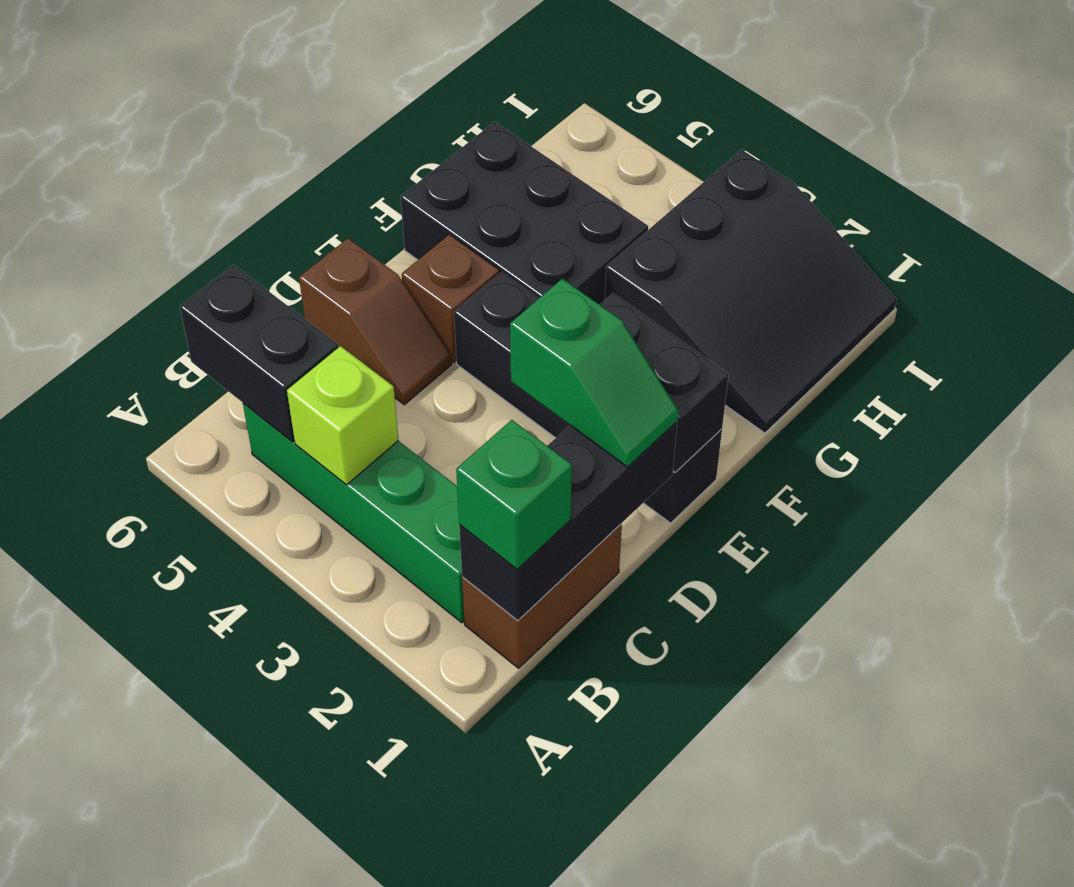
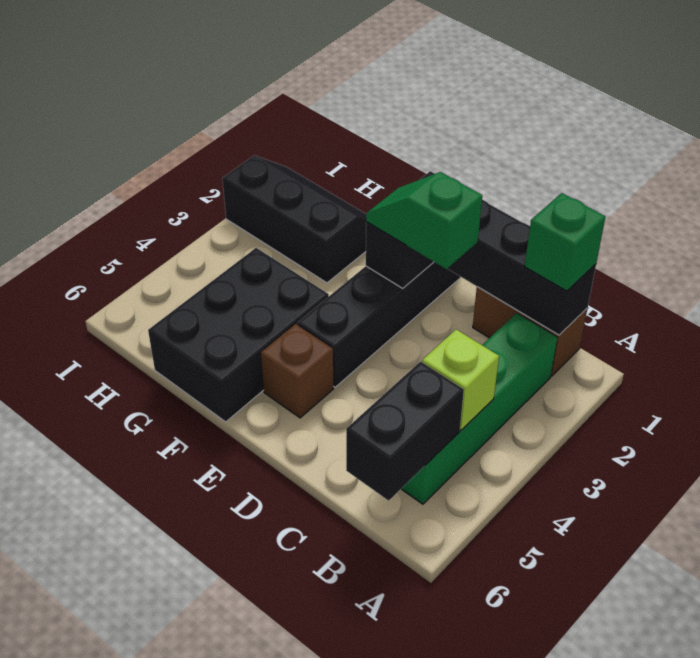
green slope D1:D2 level 3 top 2 -> green slope D2:E2 level 3 top D
brown slope D5:D6 level 1 top 6 -> none
black slope G1:I3 level 1 top 3 -> black slope G1:I2 level 1 top 2

